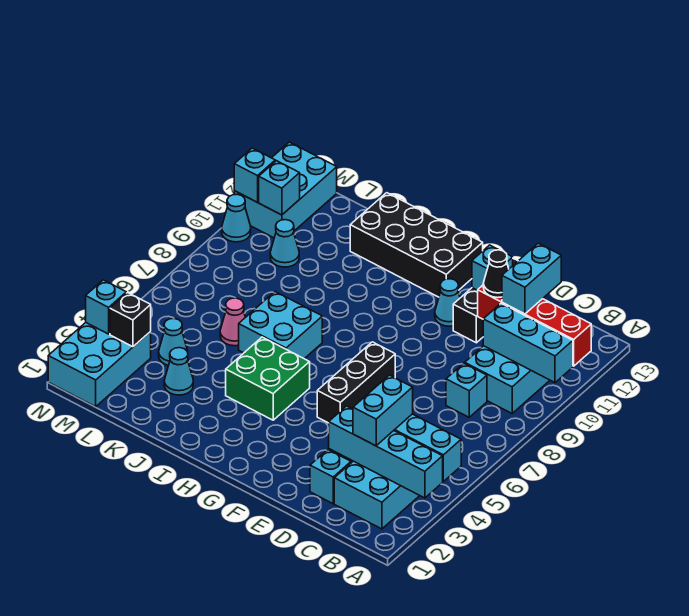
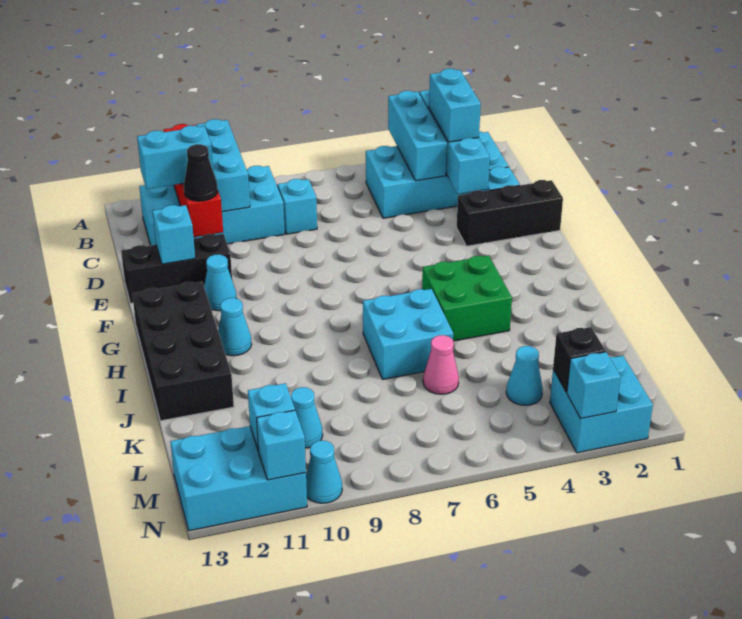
cyan brick C3:C4 level 3 -> cyan brick B3:C3 level 3
black brick F5:F7 level 1 -> black brick E1:E3 level 1
cyan cone K3 level 1 -> cyan cone H11 level 1
cyan brick M1:N3 level 1 -> cyan brick M2:N3 level 1

